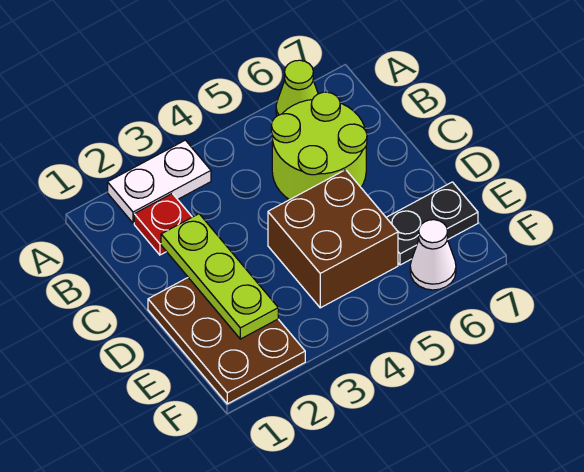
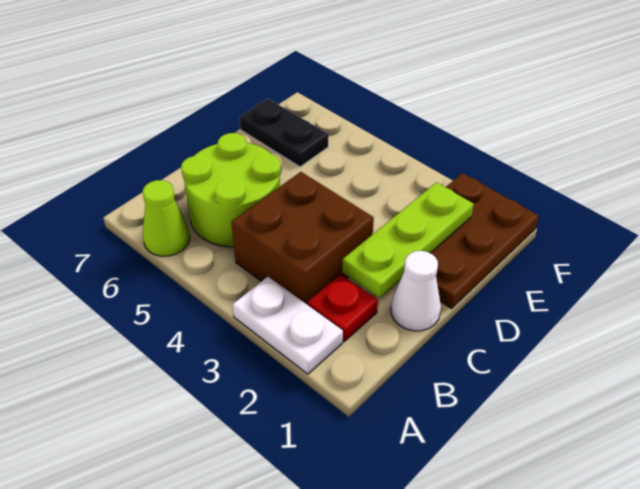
brown brick D4:E5 level 1 -> brown brick B3:C4 level 1
white cone F6 level 1 -> white cone C1 level 1

